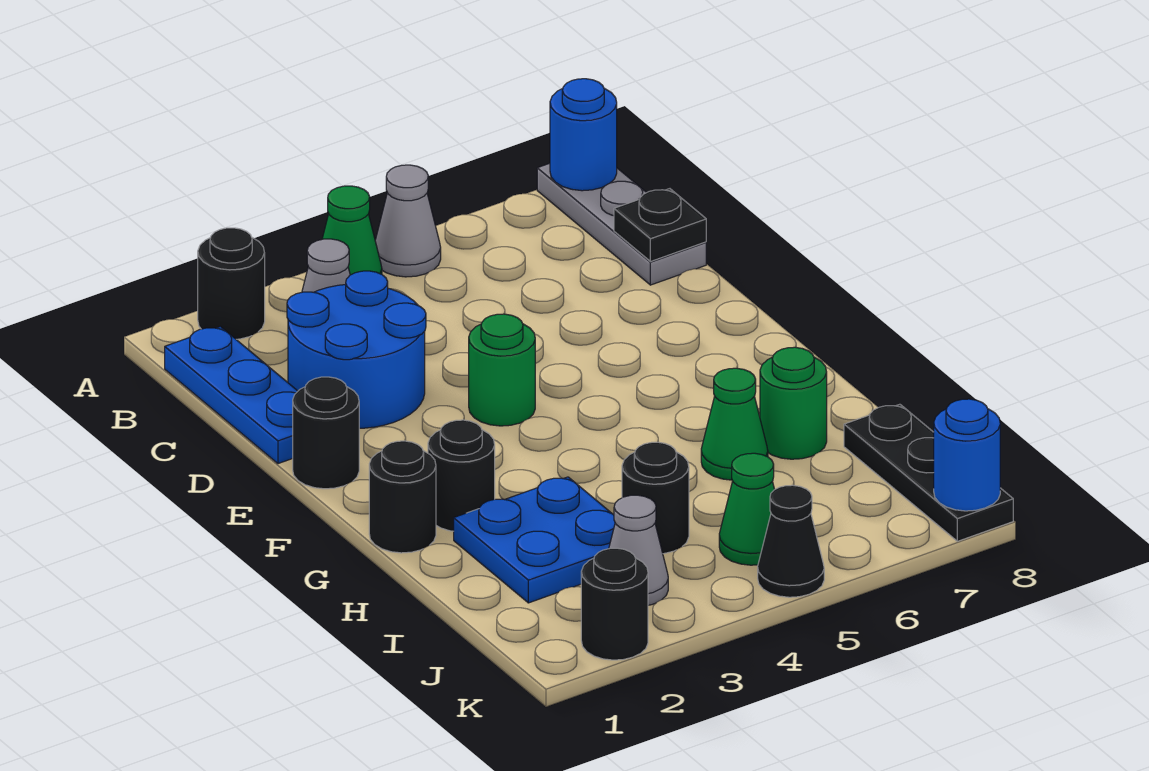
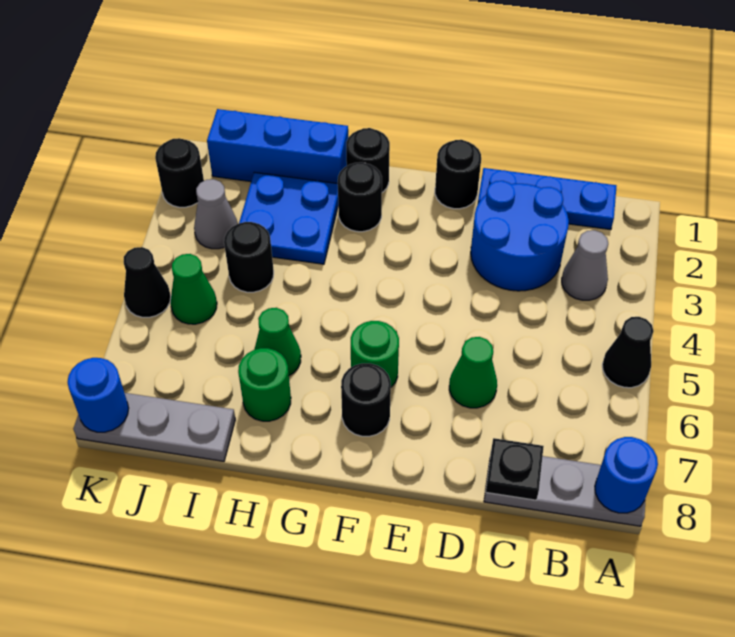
black round brick A2 level 1 -> black round brick F7 level 1
green cone A4 level 1 -> green cone D6 level 1
grey cone A5 level 1 -> black cone A5 level 1
green round brick E4 level 1 -> green round brick F6 level 1
none -> blue brick H1:J1 level 1
black plate I8:K8 level 1 -> grey plate I8:K8 level 1

